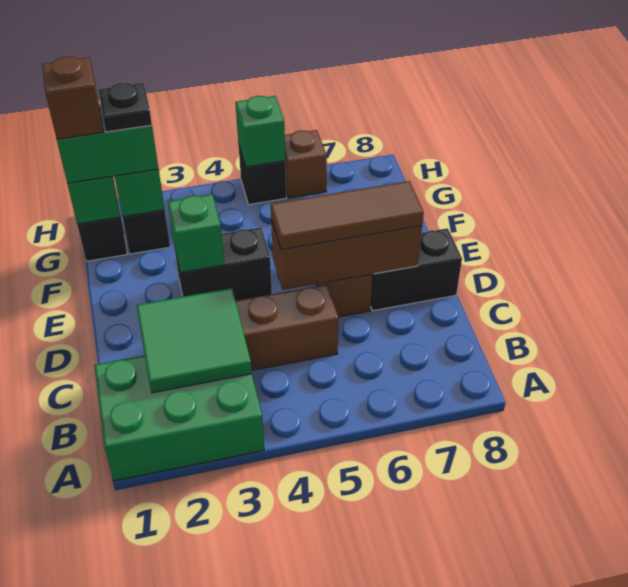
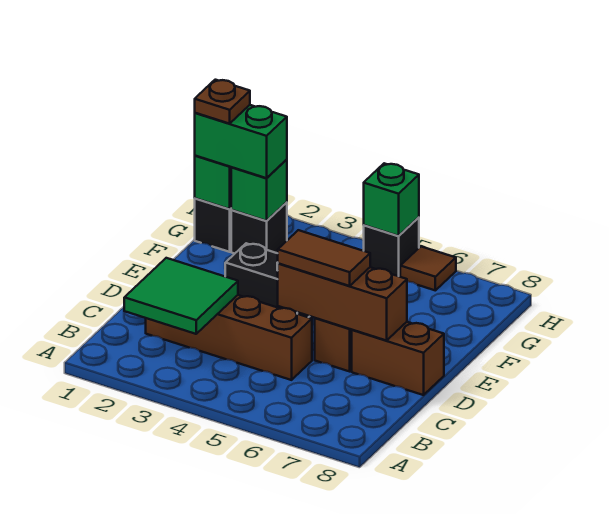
green brick A1:B3 level 1 -> none
brown tile D5:D7 level 3 -> brown tile D5:D6 level 3
black brick D7:D8 level 1 -> brown brick D7:D8 level 1
green brick E3 level 2 -> none
brown brick G1 level 4 -> brown plate G1 level 4
black plate G2 level 4 -> none
brown brick H6 level 1 -> brown tile H6 level 1

